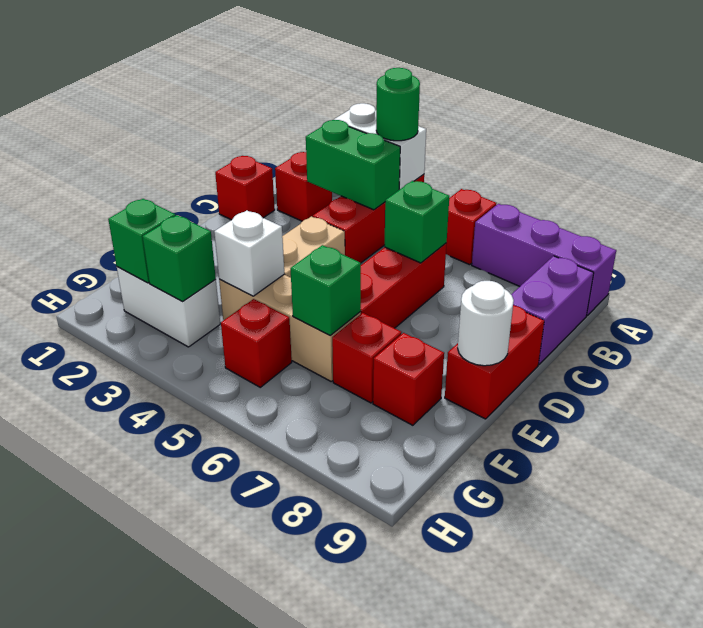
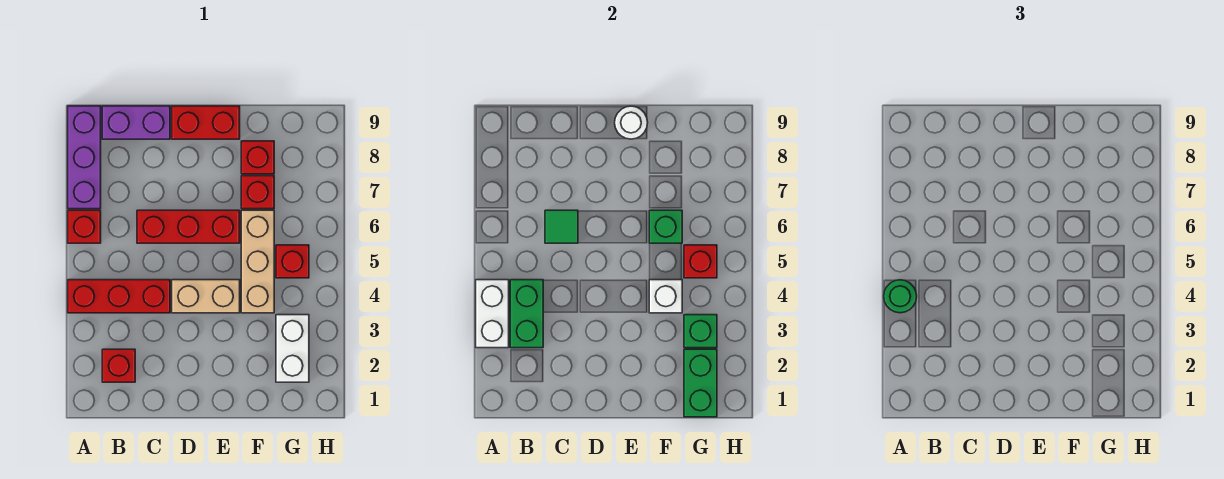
red brick C1 level 1 -> red brick G5 level 2
green brick C6 level 2 -> green tile C6 level 2
green brick G2 level 2 -> green brick G1:G2 level 2

